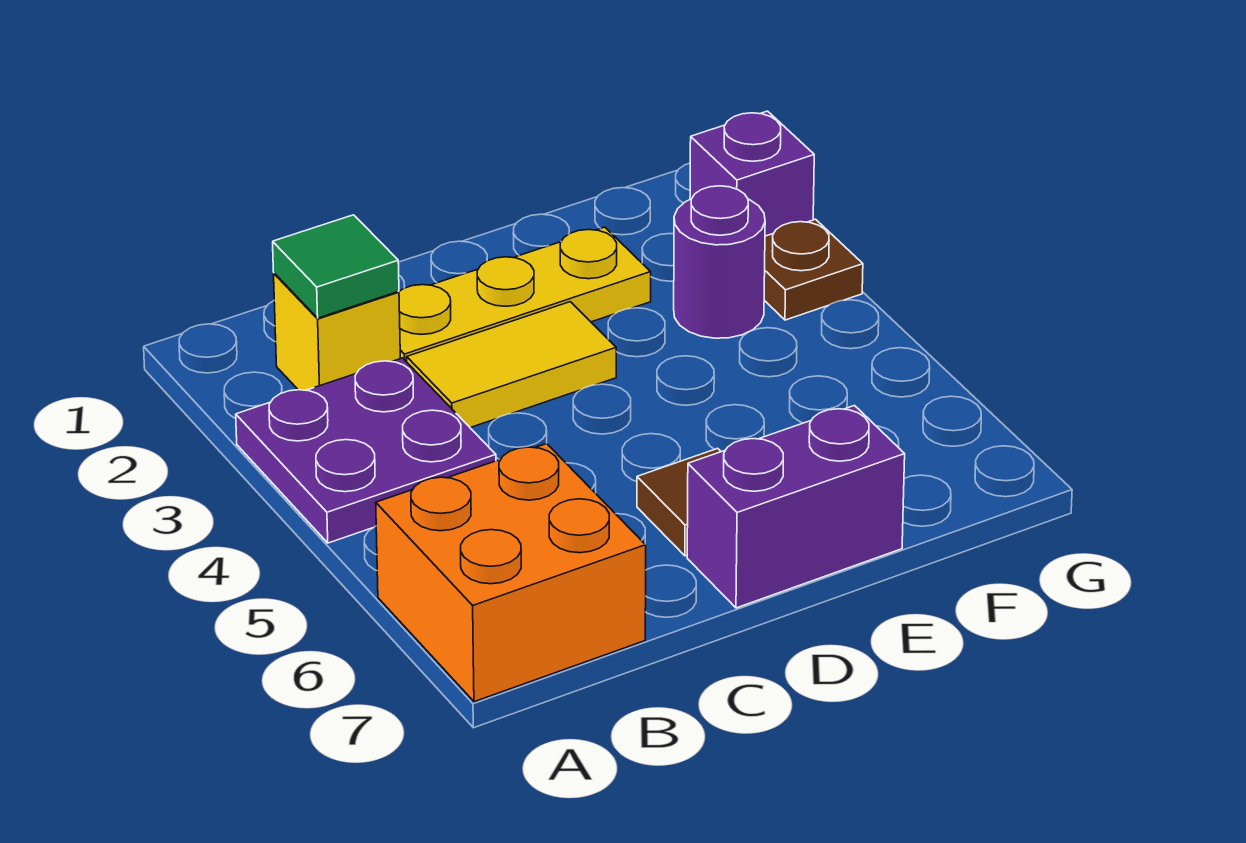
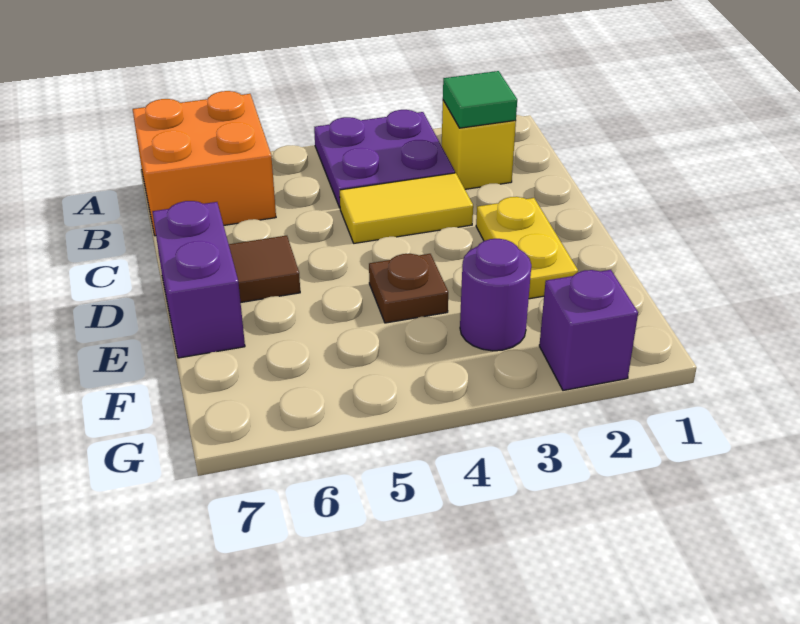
yellow plate C2:E2 level 1 -> yellow plate D2:E2 level 1
yellow tile C3:D3 level 1 -> yellow tile C3:C4 level 1
brown plate G3 level 1 -> brown plate E4 level 1

